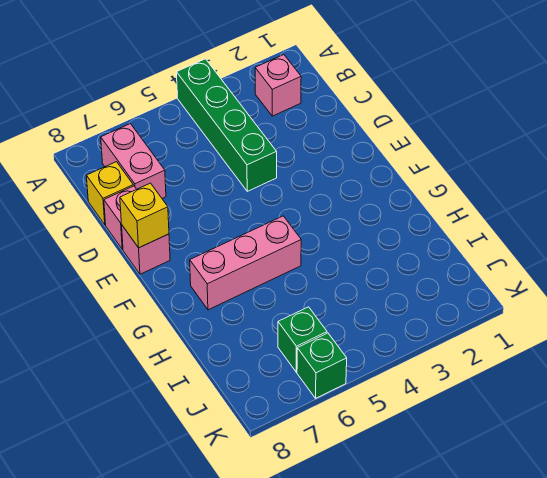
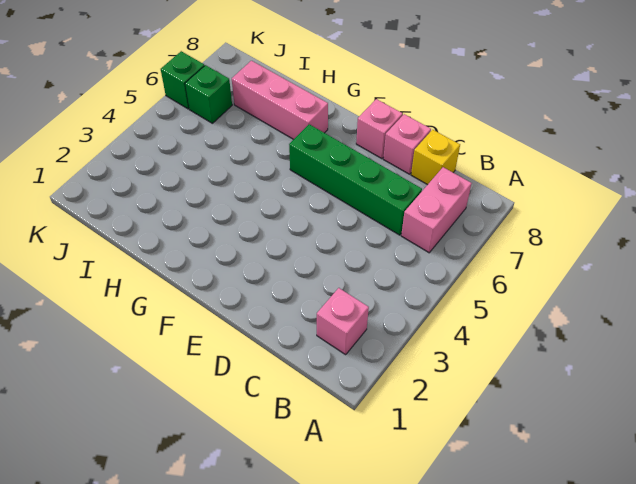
green brick A4:D4 level 1 -> green brick C6:F6 level 1
pink brick B7:C7 level 1 -> pink brick B6:B7 level 1
yellow brick E8 level 2 -> none
pink brick G5:G7 level 1 -> pink brick G7:I7 level 1

